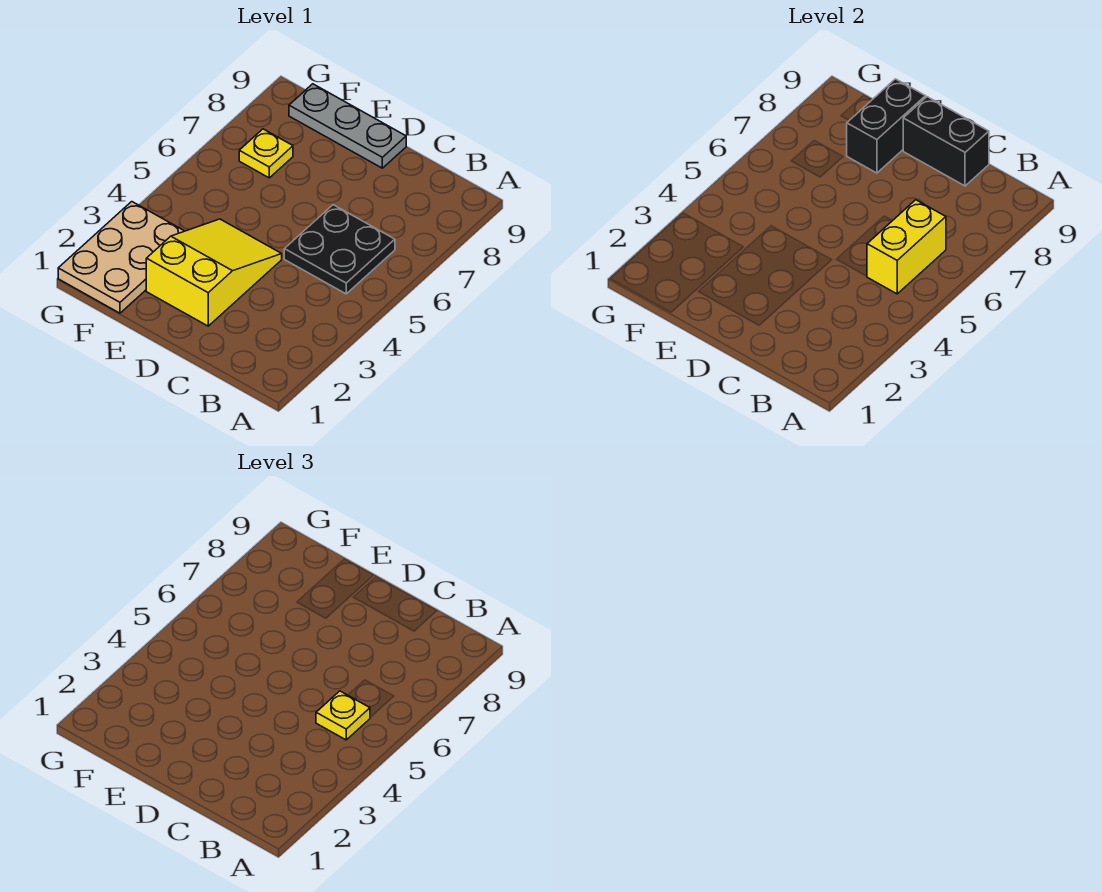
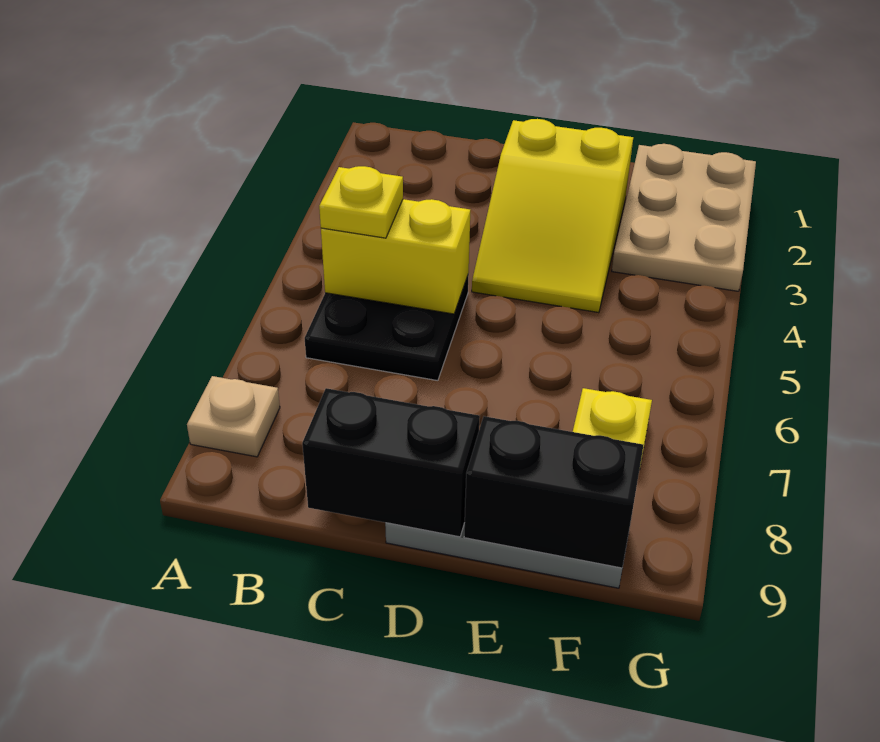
none -> tan plate A8 level 1
yellow brick B5:B6 level 2 -> yellow brick B5:C5 level 2
black brick E8:E9 level 2 -> black brick E9:F9 level 2

